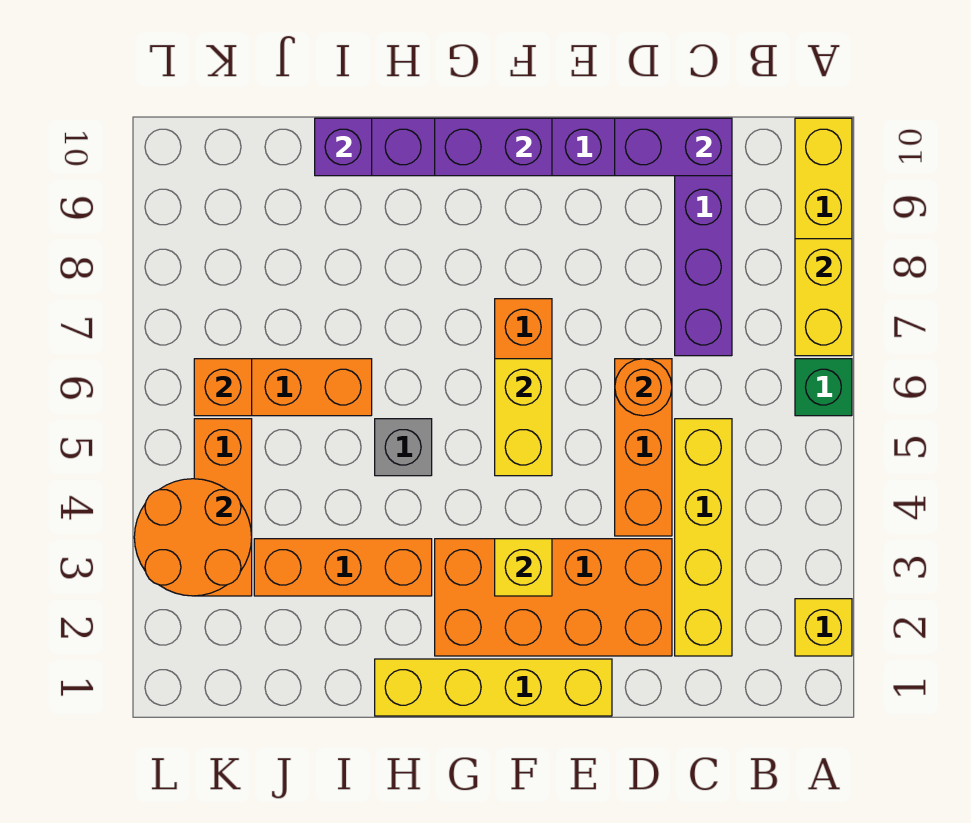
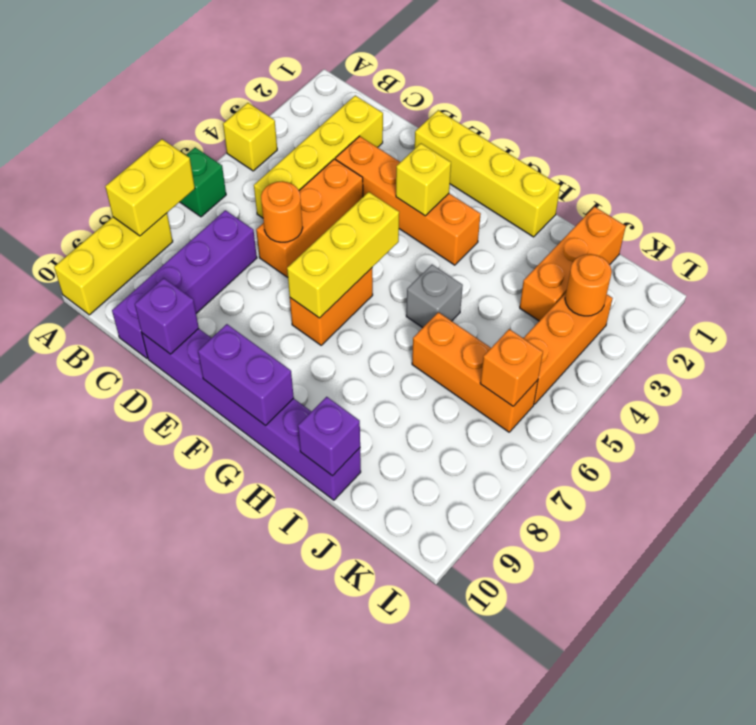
yellow brick A2 level 1 -> yellow brick A4 level 1
purple brick C10:D10 level 2 -> purple brick D10 level 2
orange brick D2:G3 level 1 -> orange brick D3:G3 level 1
yellow brick F5:F6 level 2 -> yellow brick F5:F7 level 2
orange brick H3:J3 level 1 -> orange brick J1:J3 level 1
orange round brick K3:L4 level 2 -> orange round brick K3 level 2

